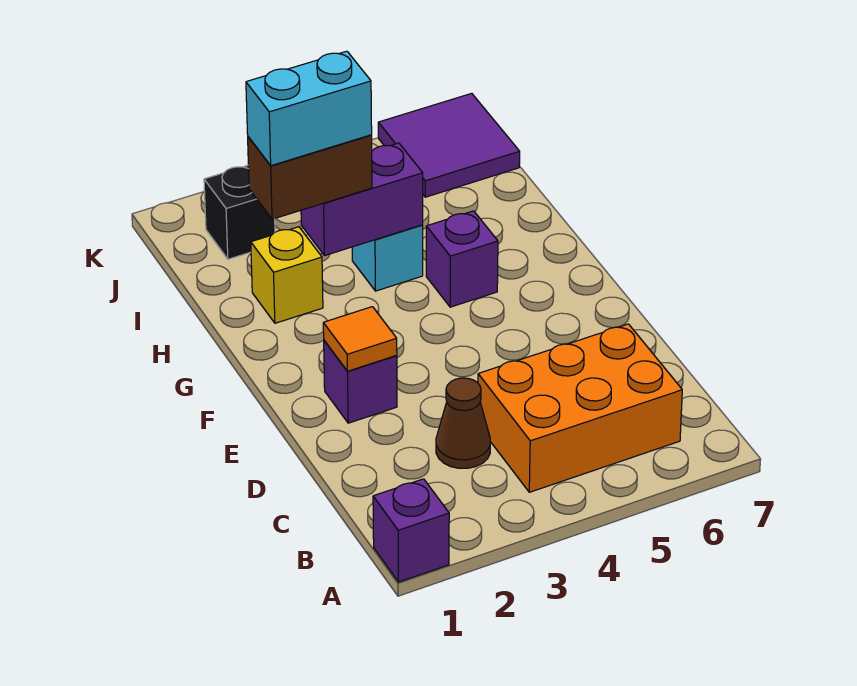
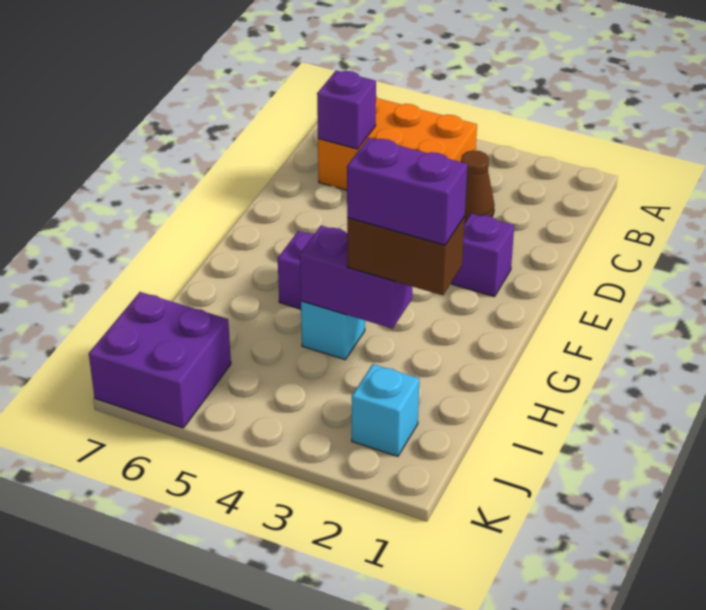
purple brick A1 level 1 -> purple brick C6 level 2
orange tile E2 level 2 -> none
yellow brick H2 level 1 -> none
cyan brick H2:H3 level 4 -> purple brick H2:H3 level 4
black brick J2 level 1 -> cyan brick J2 level 1
purple tile J6:K7 level 1 -> purple brick J6:K7 level 1

